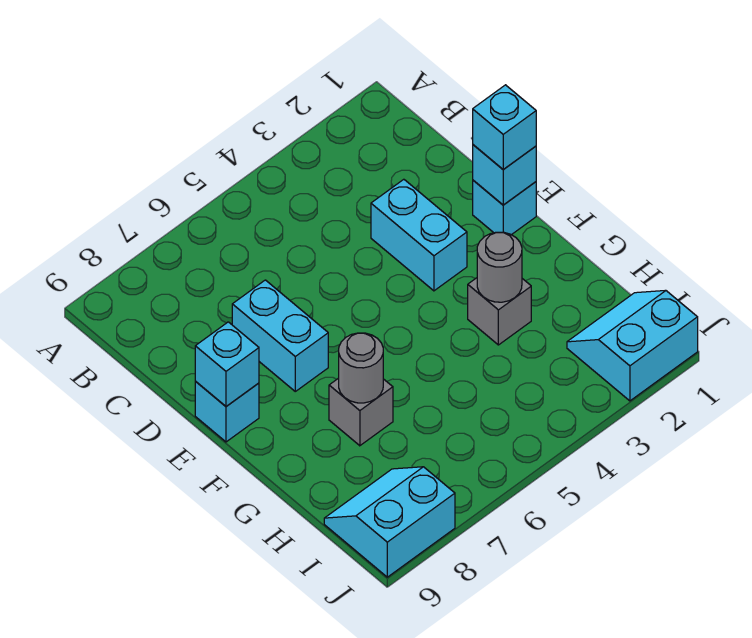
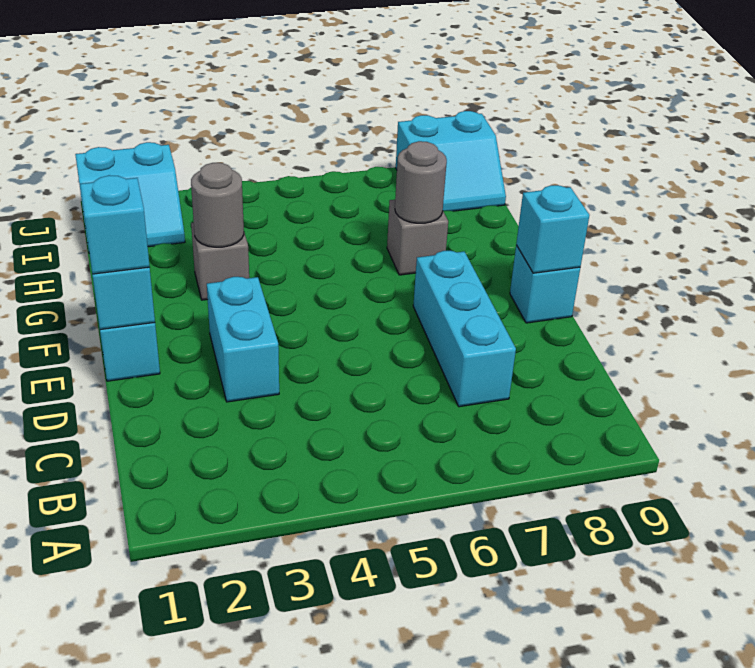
cyan brick D7:E7 level 1 -> cyan brick C7:E7 level 1

